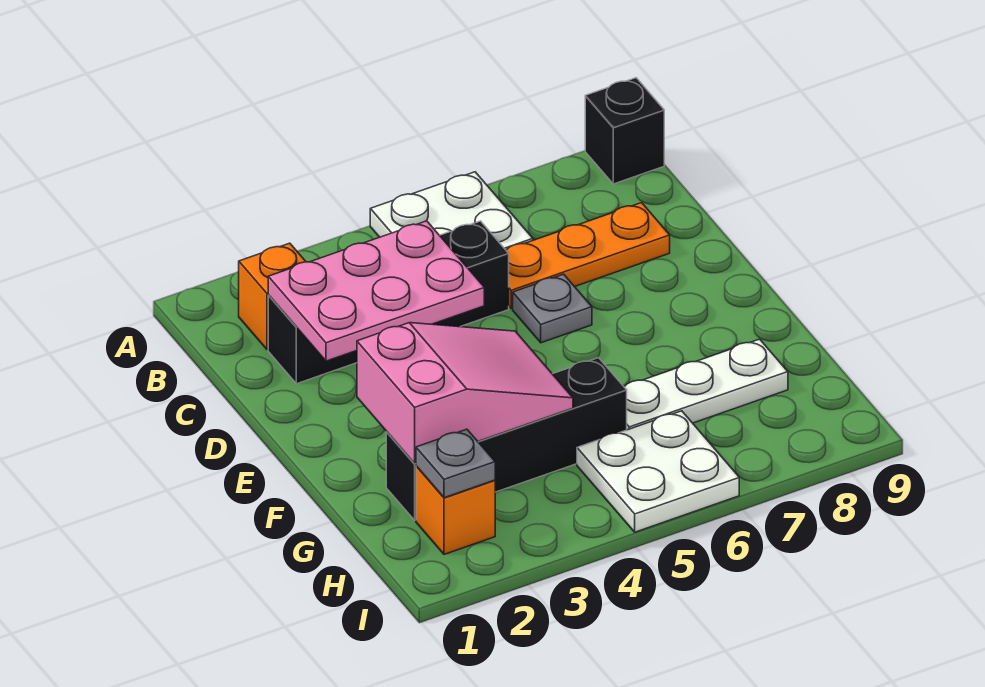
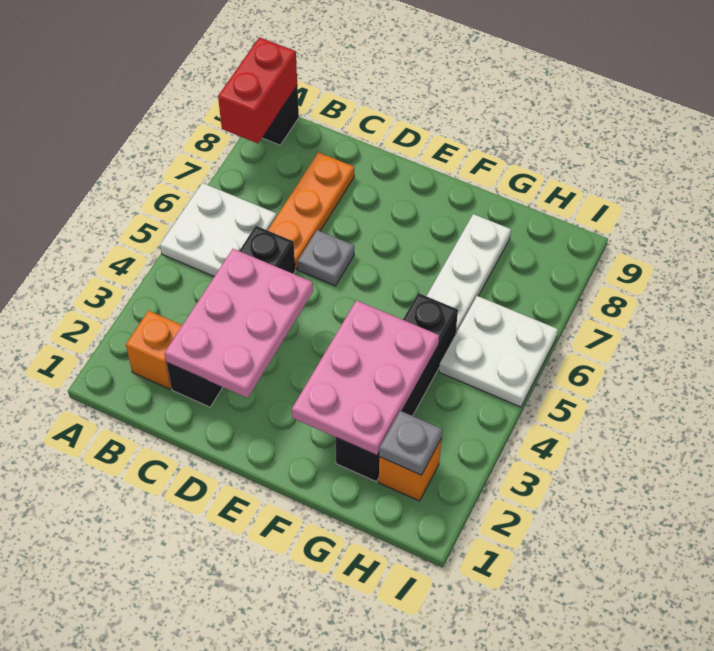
none -> red brick A8:A9 level 2
pink slope F2:G4 level 2 top 2 -> pink plate F2:G4 level 2

